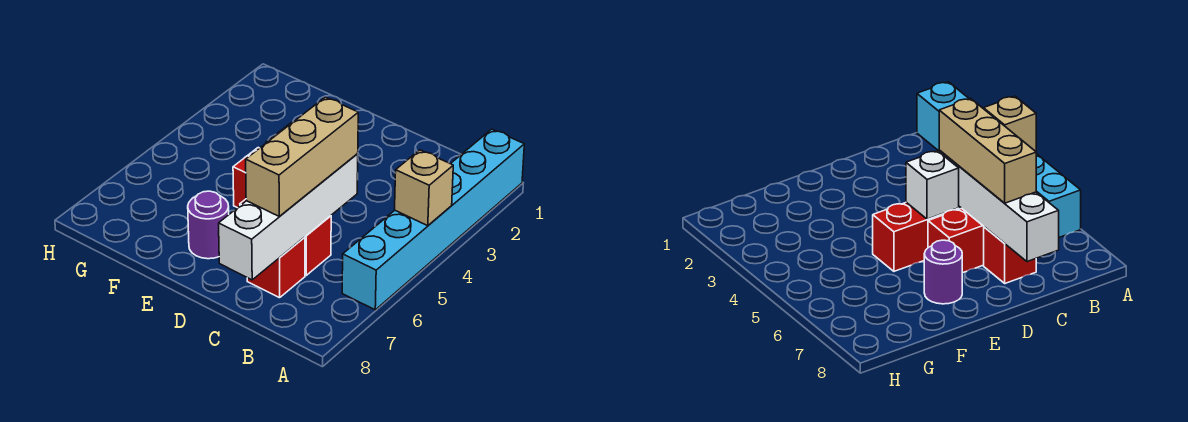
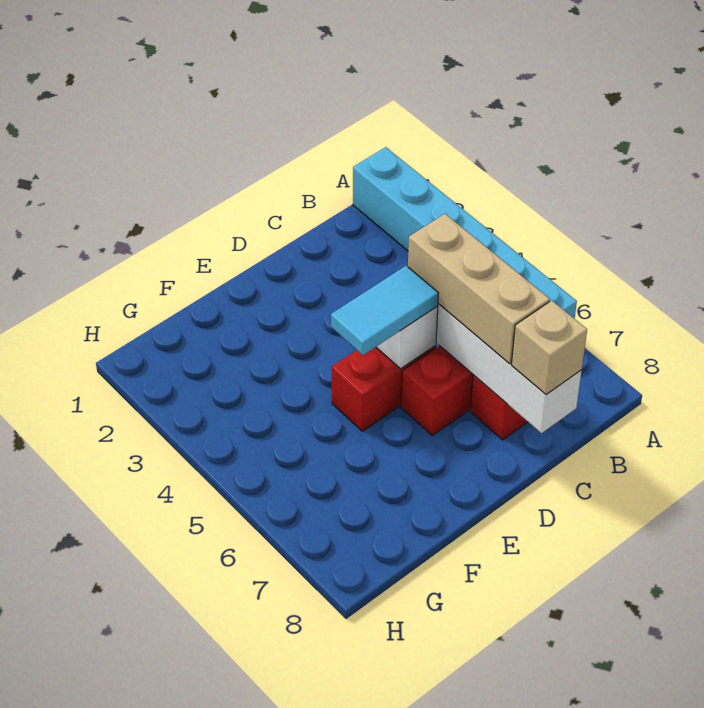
tan brick A4 level 2 -> tan brick C8 level 3
none -> cyan tile D5:E5 level 3
purple round brick E7 level 1 -> none

